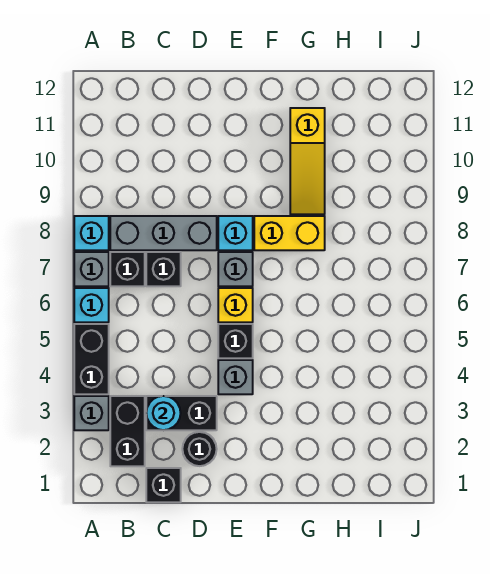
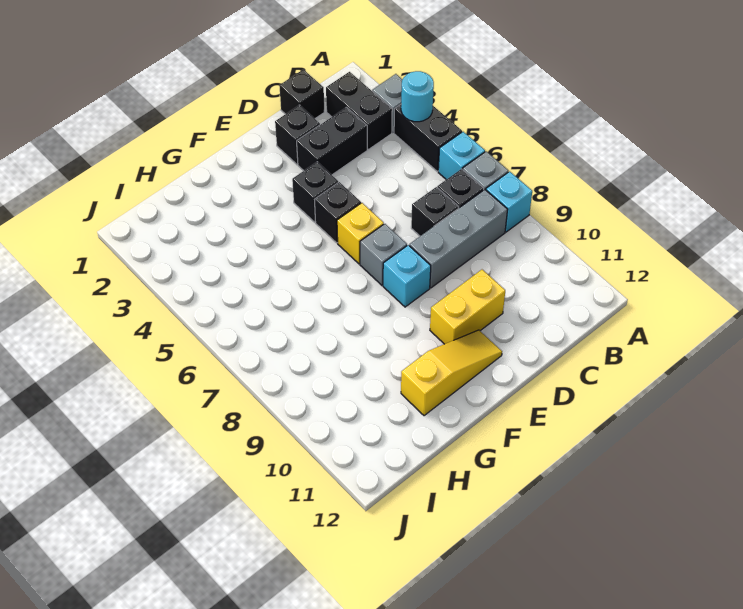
cyan round brick C3 level 2 -> cyan round brick A4 level 2
black round brick D2 level 1 -> black brick D2 level 1
grey brick E4 level 1 -> black brick E4 level 1
yellow brick F8:G8 level 1 -> yellow brick D10:E10 level 1
yellow slope G9:G11 level 1 top 11 -> yellow slope E11:G11 level 1 top G

